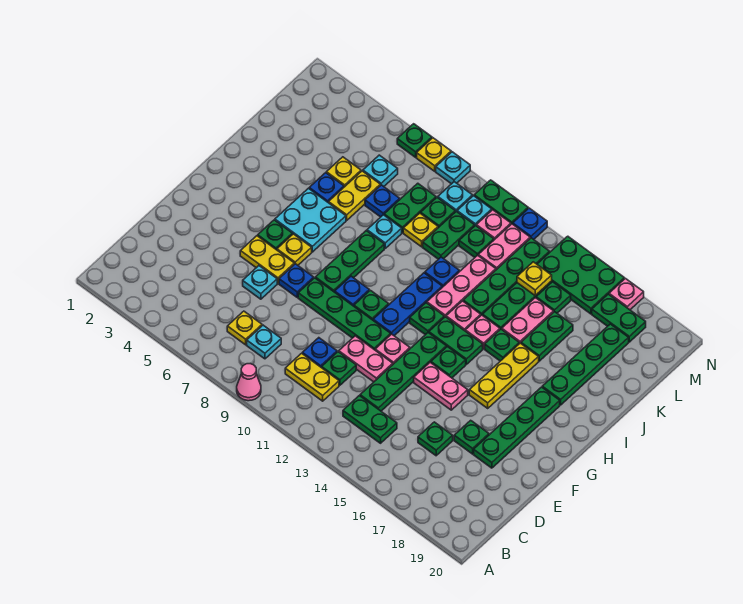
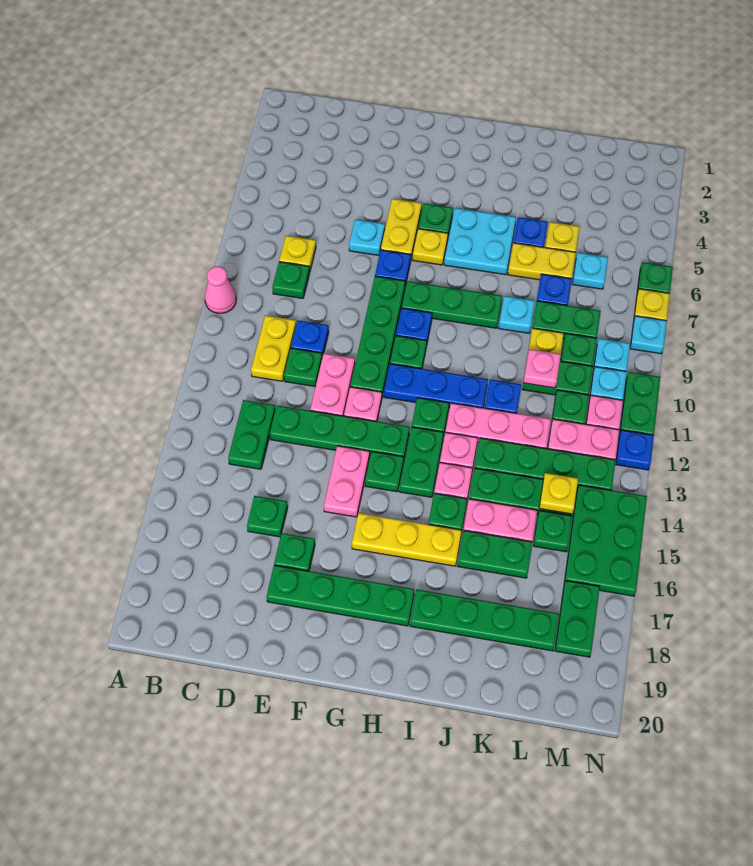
cyan plate C8 level 1 -> green plate C8 level 1
pink plate N17 level 1 -> pink plate K10 level 2

